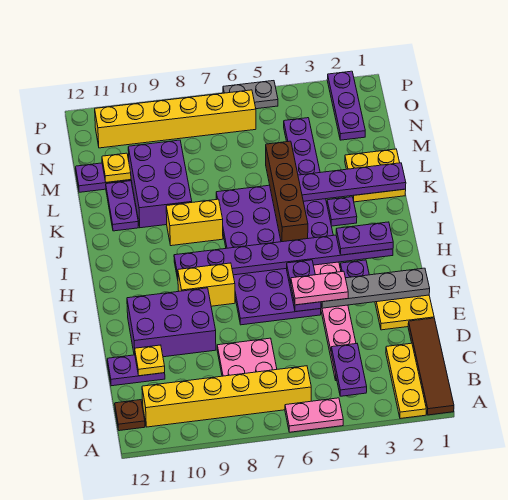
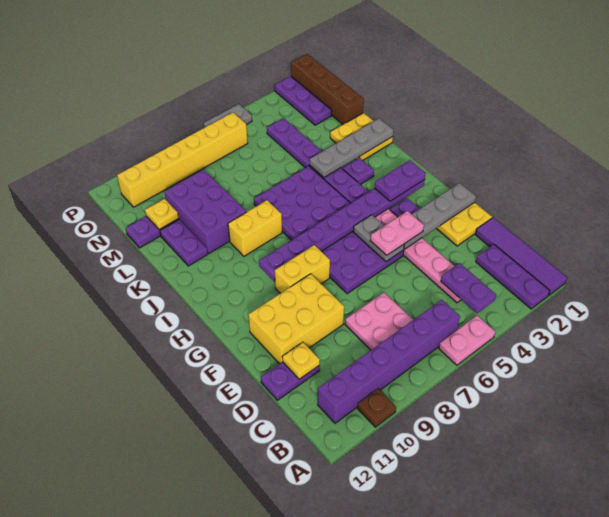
brown tile A1:D1 level 1 -> purple tile A1:D1 level 1
yellow plate A2:C2 level 1 -> purple plate A2:C2 level 1
yellow brick B6:B11 level 1 -> purple brick B6:B11 level 1
brown plate B12 level 1 -> brown plate A10 level 1
purple brick E9:F11 level 1 -> yellow brick E9:F11 level 1
purple plate F5:G5 level 2 -> grey plate F5:G5 level 2
brown brick I5:L5 level 2 -> brown brick M1:P1 level 1
purple plate K1:K4 level 2 -> grey plate K1:K4 level 2

